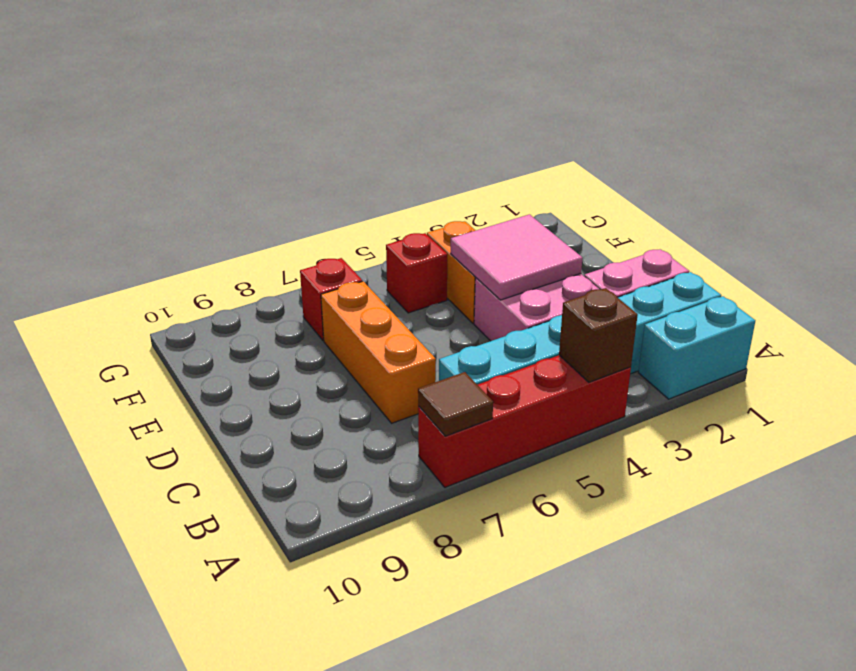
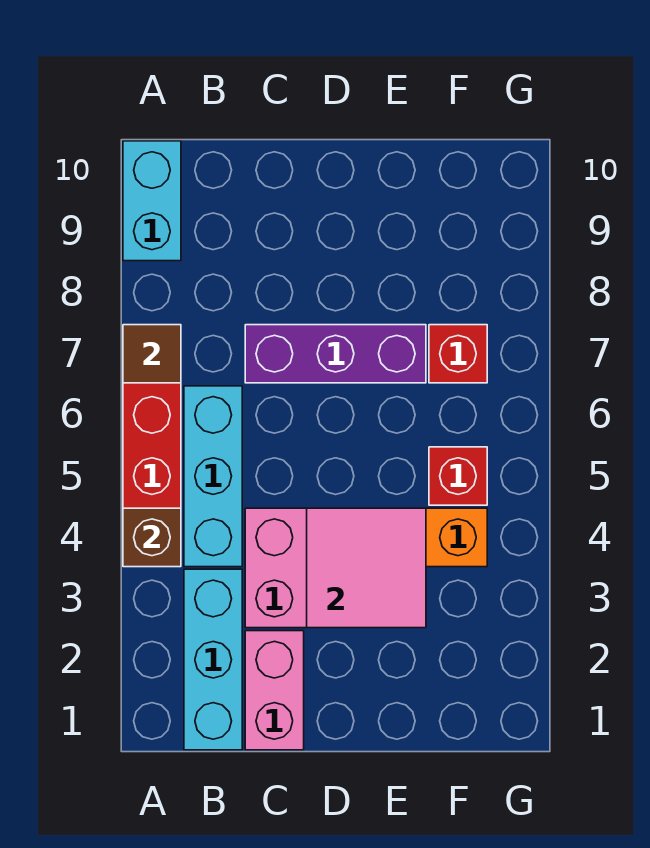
cyan brick A1:A2 level 1 -> cyan brick A9:A10 level 1
orange brick C7:E7 level 1 -> purple brick C7:E7 level 1

